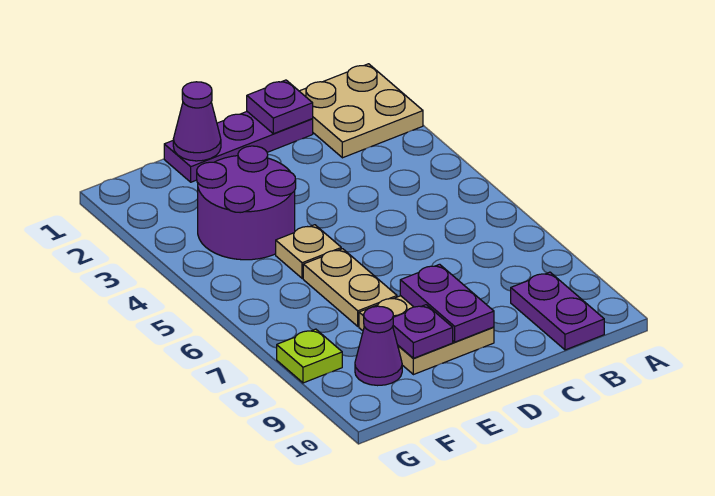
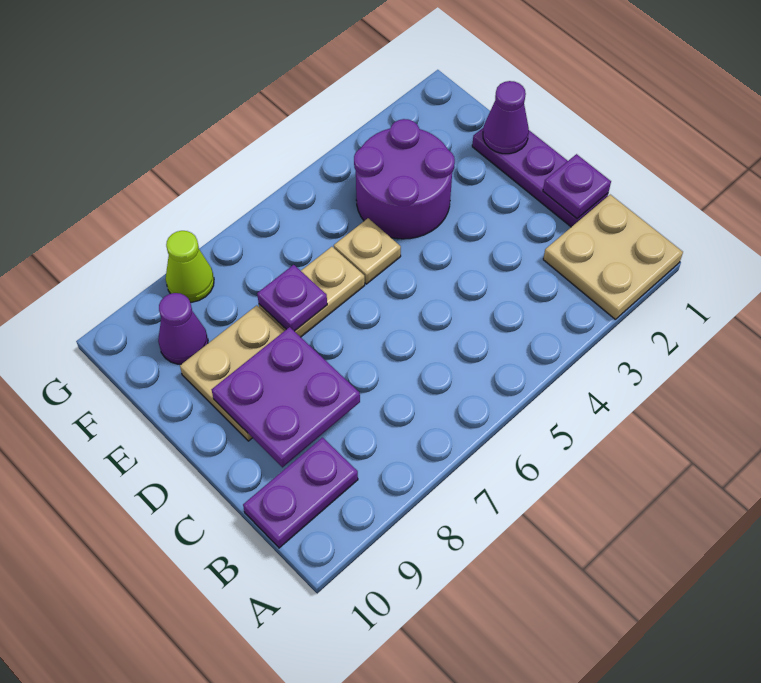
purple plate D8:D9 level 2 -> purple plate C8:D9 level 2
purple plate E9 level 2 -> purple plate E7 level 2
lime plate G8 level 1 -> lime cone G8 level 1

